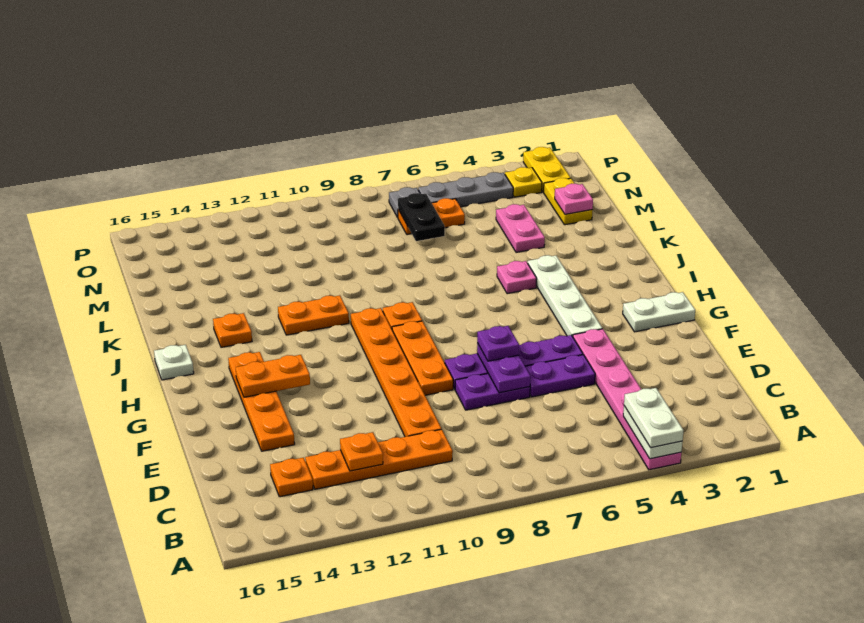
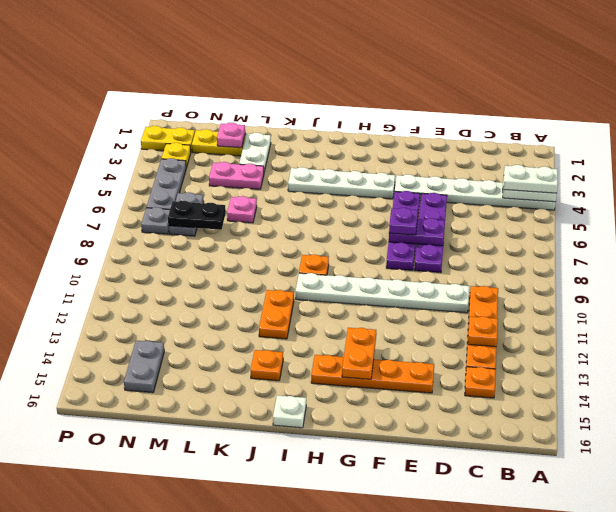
pink plate A4:F4 level 1 -> white plate A4:F4 level 1
orange plate D10:I10 level 1 -> white plate D10:I10 level 1
orange plate F9:H9 level 1 -> none
white plate G1:G2 level 1 -> white plate L2:L3 level 1
pink plate J5 level 1 -> pink plate L6 level 1
orange plate N6:N7 level 1 -> grey plate N6:N7 level 1
none -> grey plate N14:N15 level 1

